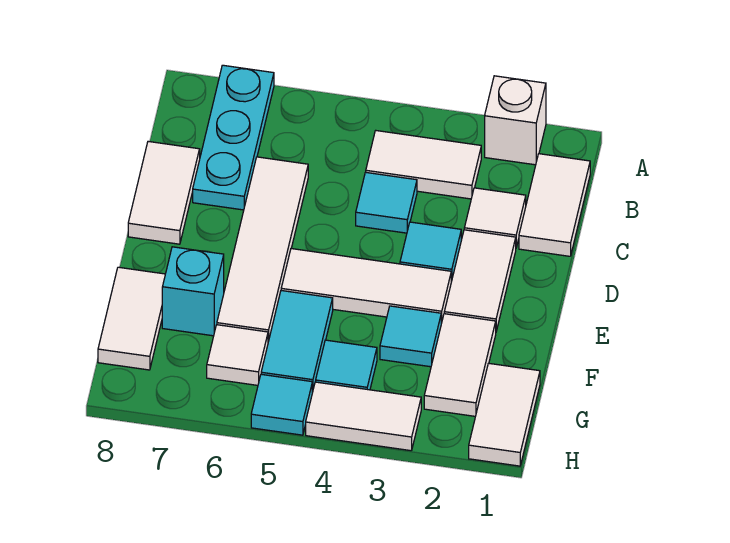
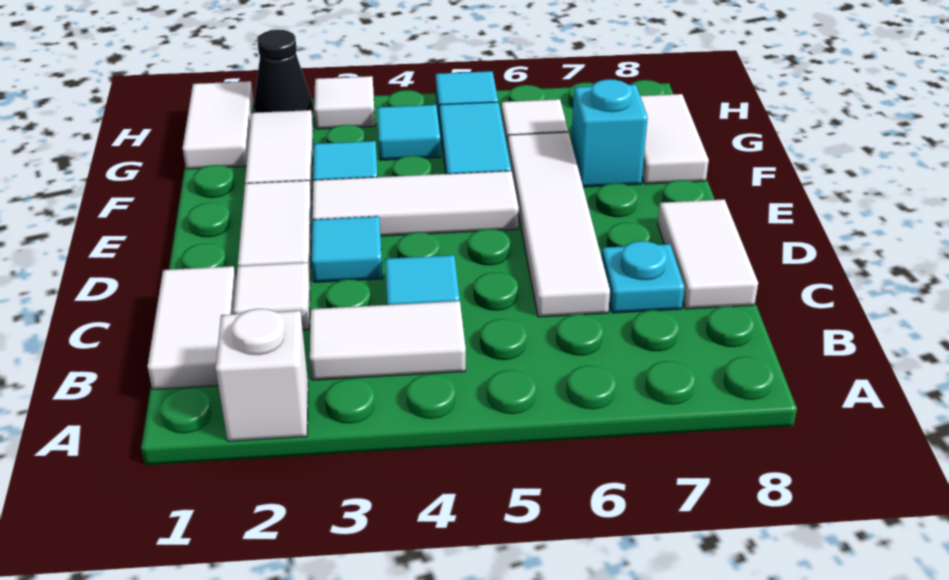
cyan plate A7:C7 level 1 -> cyan plate C7 level 1
none -> black cone H2 level 1
white tile H3:H4 level 1 -> white tile H3 level 1

